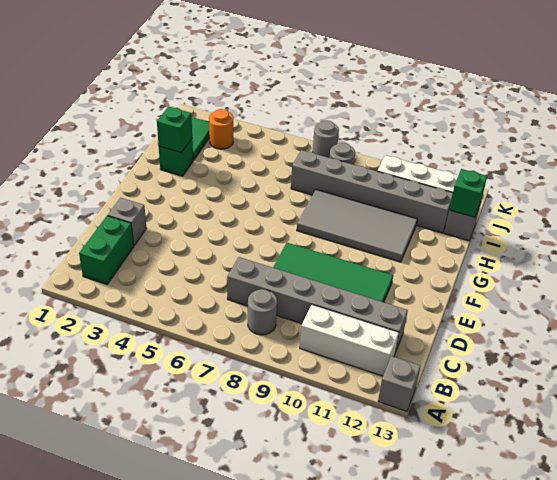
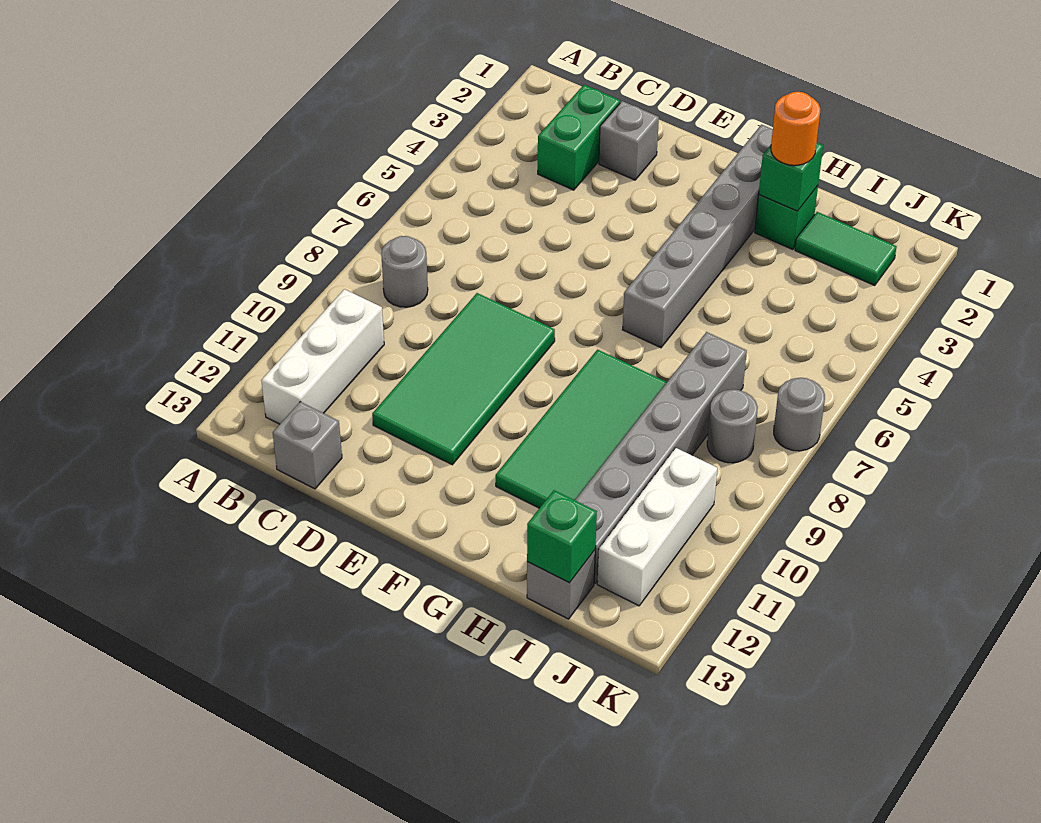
grey brick A13 level 1 -> grey brick C13 level 1
green brick B2:C2 level 1 -> green brick C2:C3 level 1
grey brick C7:C12 level 1 -> grey brick G1:G6 level 1
grey tile G8:H11 level 1 -> green tile G8:H11 level 1
orange round brick J3 level 1 -> orange round brick H2 level 3

